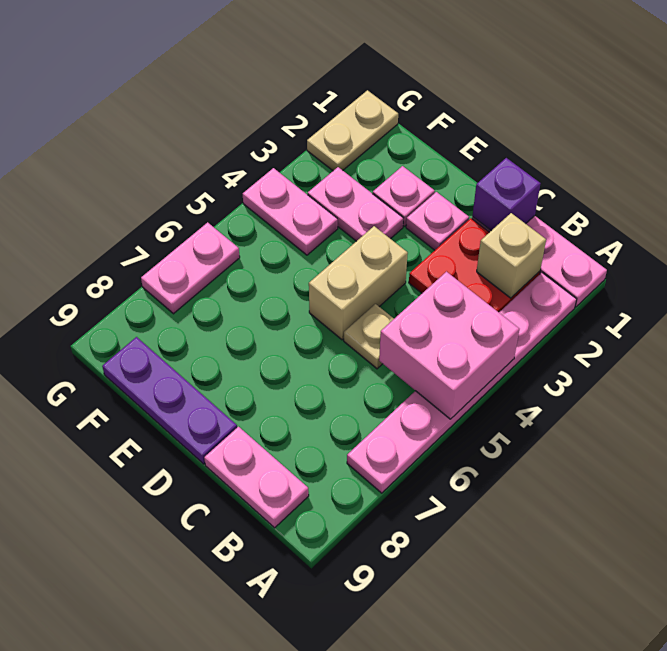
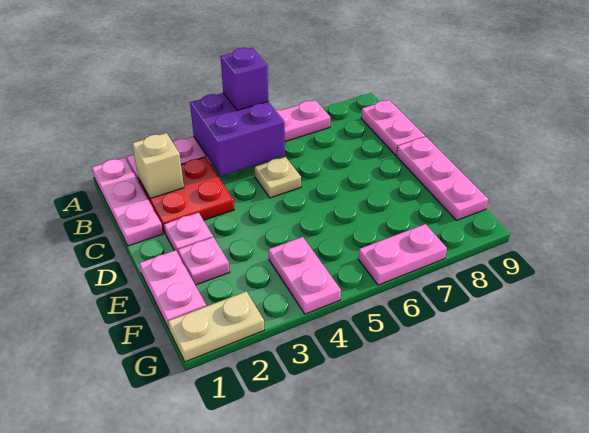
pink brick A4:B5 level 2 -> purple brick A4:B5 level 2
purple brick C1 level 2 -> purple brick A5 level 3
tan brick D4:D5 level 1 -> none
purple plate D9:F9 level 1 -> pink plate D9:F9 level 1
pink plate E3:F3 level 1 -> pink plate E1:F1 level 1

